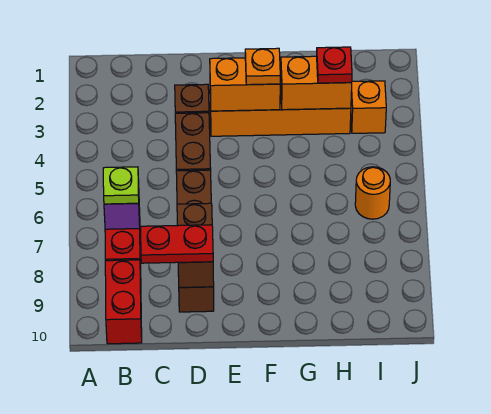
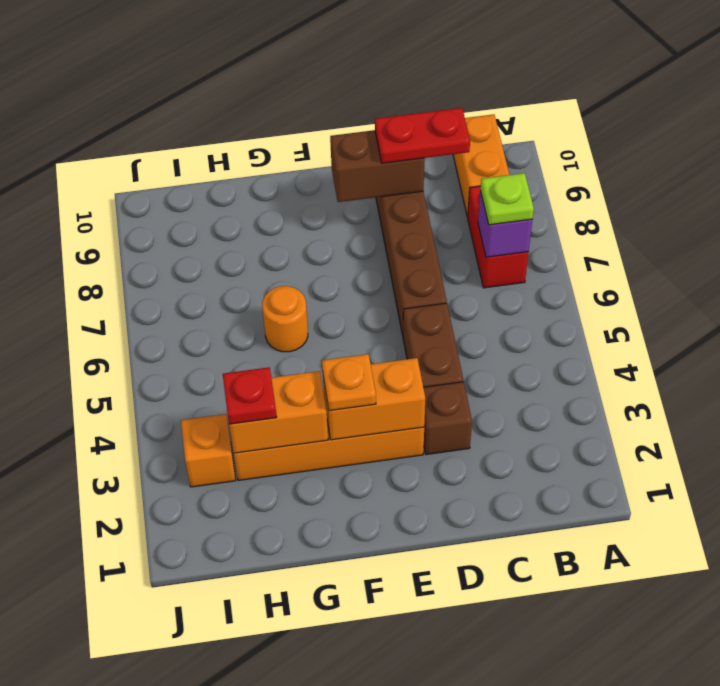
red brick B9:B10 level 1 -> orange brick B9:B10 level 1
brown brick D8:D9 level 2 -> brown brick D9:E9 level 2
orange round brick I6 level 1 -> orange round brick G6 level 1

